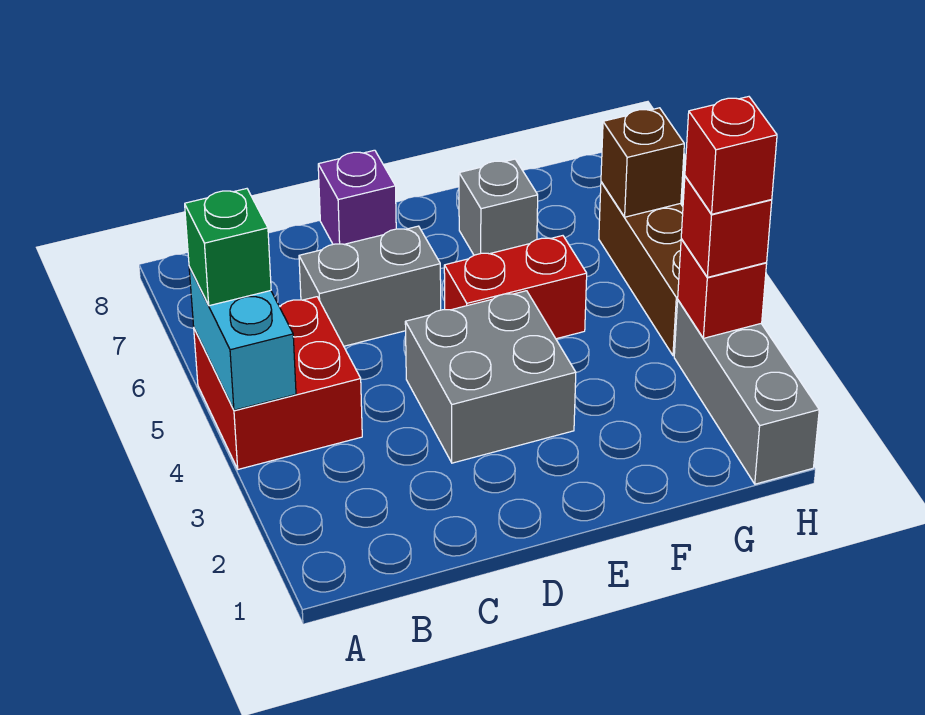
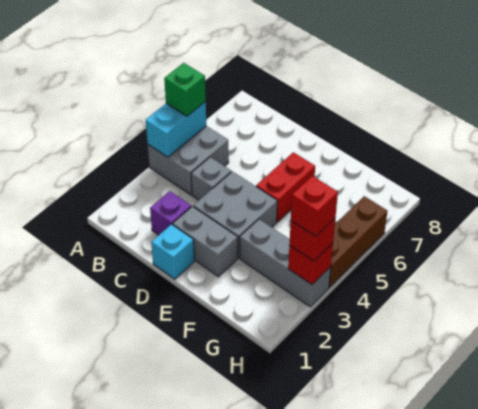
red brick A4:B5 level 1 -> grey brick A4:B5 level 1
grey brick C6:D6 level 1 -> grey brick D2:E2 level 1
none -> cyan brick D1 level 1
purple brick D8 level 1 -> purple brick C2 level 1
red brick E5:F5 level 1 -> red brick E5:E6 level 1
grey brick F7 level 1 -> grey brick C4 level 1
grey brick H1:H3 level 1 -> grey brick F3:H3 level 1
brown brick H6 level 2 -> none

